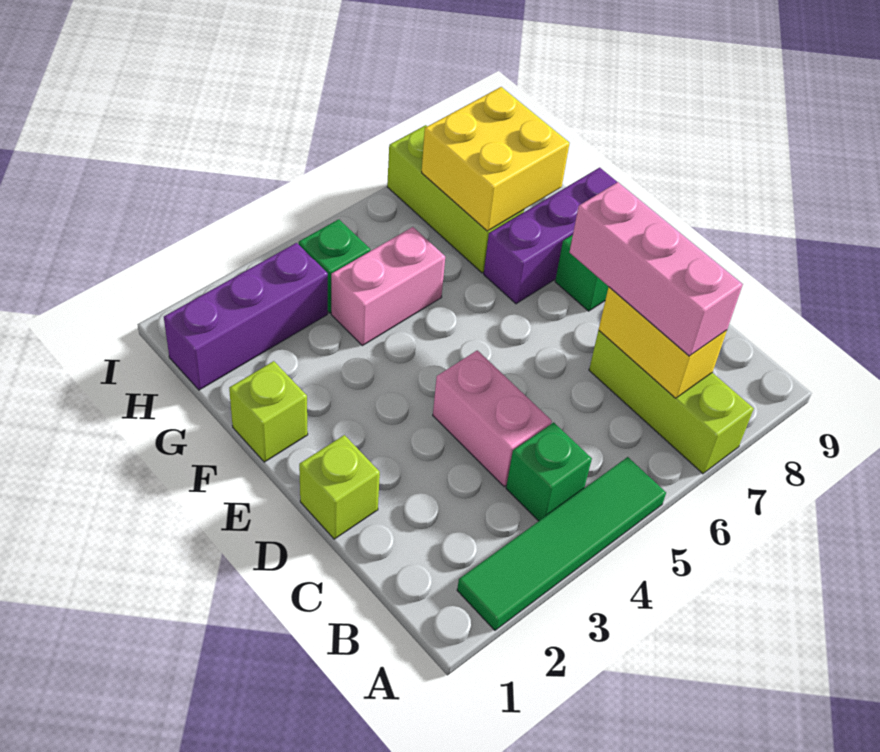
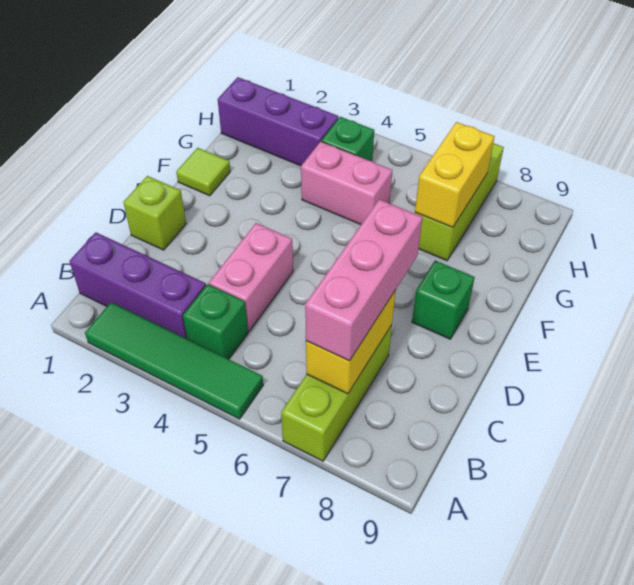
lime brick F1 level 1 -> lime tile F1 level 1
purple brick F7:F9 level 1 -> purple brick B1:B3 level 1
yellow brick G7:H8 level 2 -> yellow brick G7:H7 level 2

